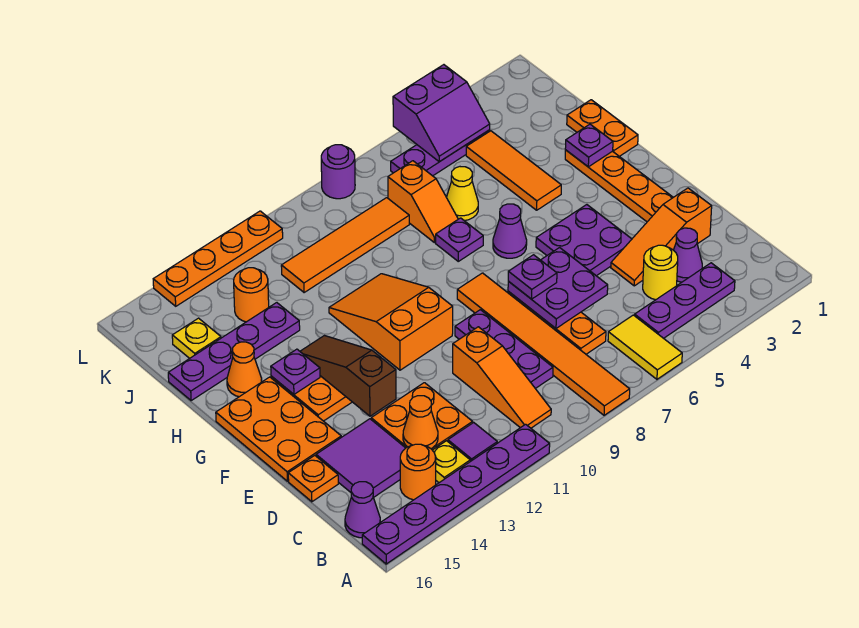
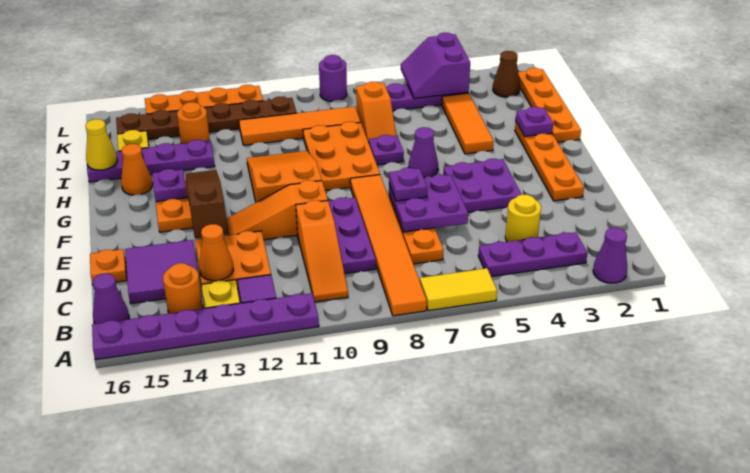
yellow tile A6:B6 level 1 -> yellow tile A6:A7 level 1
purple cone C3 level 1 -> purple cone A2 level 1
orange slope D2:D4 level 1 top 2 -> orange slope E10:E12 level 1 top 10
orange plate E15:G16 level 1 -> orange plate G8:I9 level 1
orange plate H1:I1 level 1 -> orange plate H1:K1 level 1
yellow cone I6 level 1 -> yellow cone I16 level 2
none -> brown cone K2 level 1
purple slope K4:L5 level 2 top L -> purple slope K4:L5 level 2 top 4
none -> brown plate K10:K15 level 1

